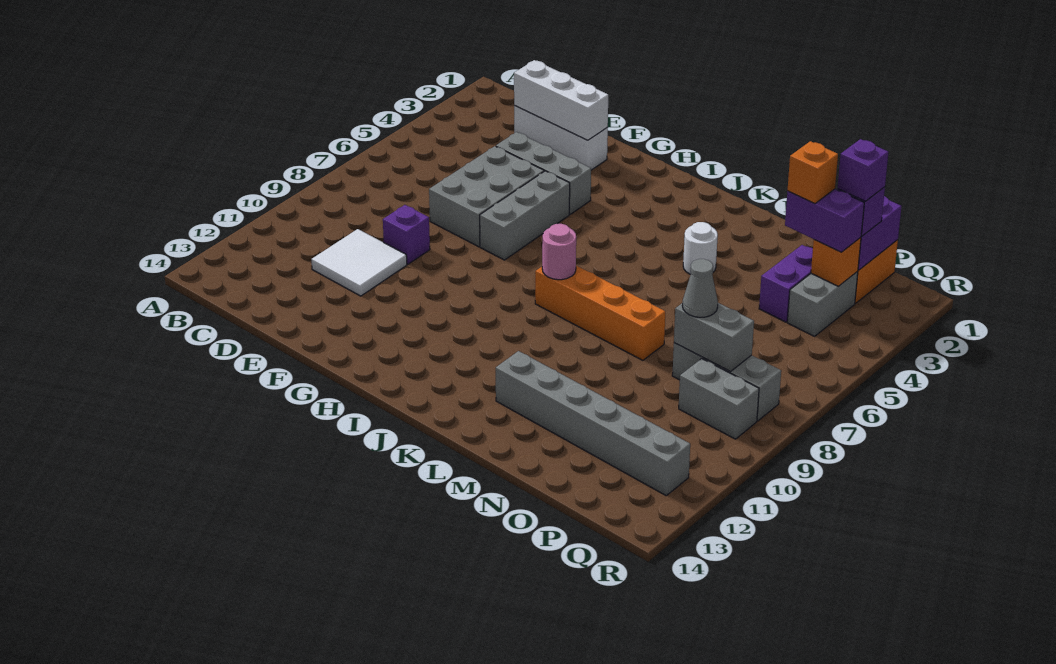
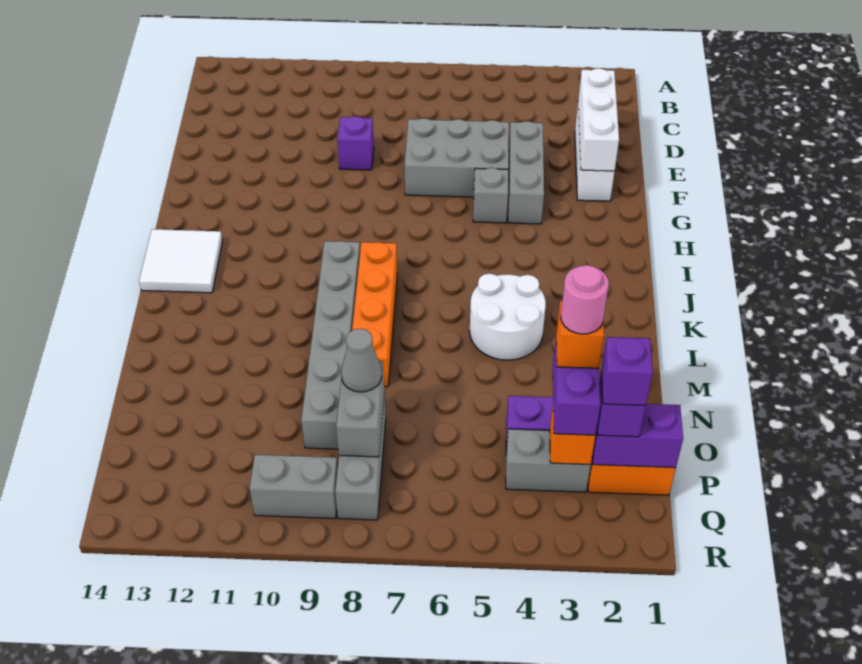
white tile D10:E11 level 1 -> white tile I13:J14 level 1
grey brick G5:G7 level 1 -> grey brick G5 level 1
pink round brick J8 level 2 -> pink round brick O3 level 5
white round brick L4 level 1 -> white round brick K4:L5 level 1
grey brick L12:Q12 level 1 -> grey brick J9:O9 level 1
grey brick P9:Q9 level 1 -> grey brick Q9:Q10 level 1

